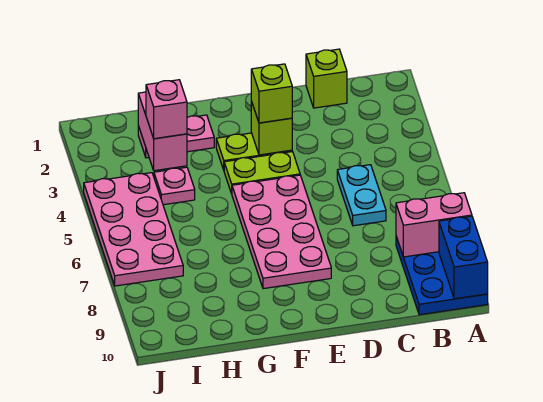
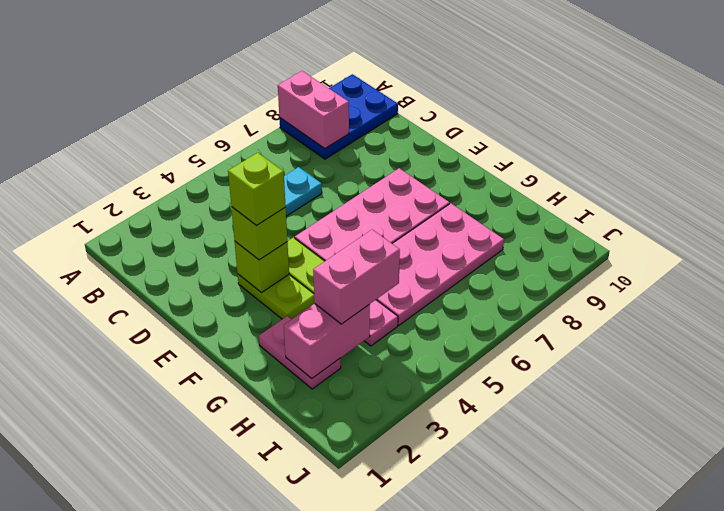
blue brick A9:A10 level 2 -> none
lime brick C1 level 1 -> lime brick E3 level 4
pink brick H3 level 3 -> pink brick H3:H4 level 3
pink plate I4:J7 level 1 -> pink plate G5:H8 level 1

